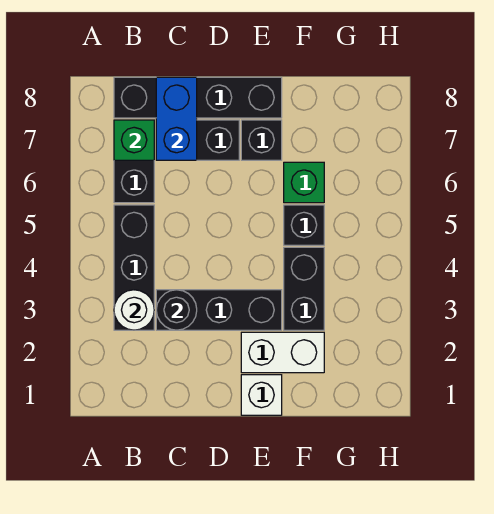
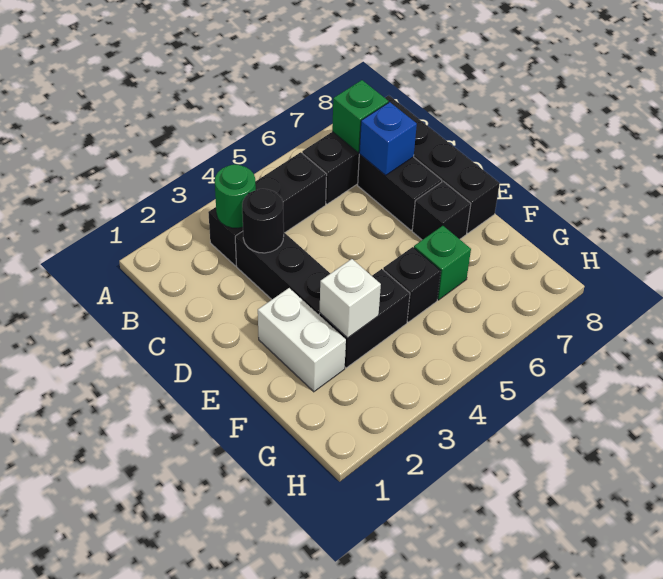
white round brick B3 level 2 -> green round brick B3 level 2
blue brick C7:C8 level 2 -> blue brick C7 level 2
white brick E1 level 1 -> white brick F3 level 2

